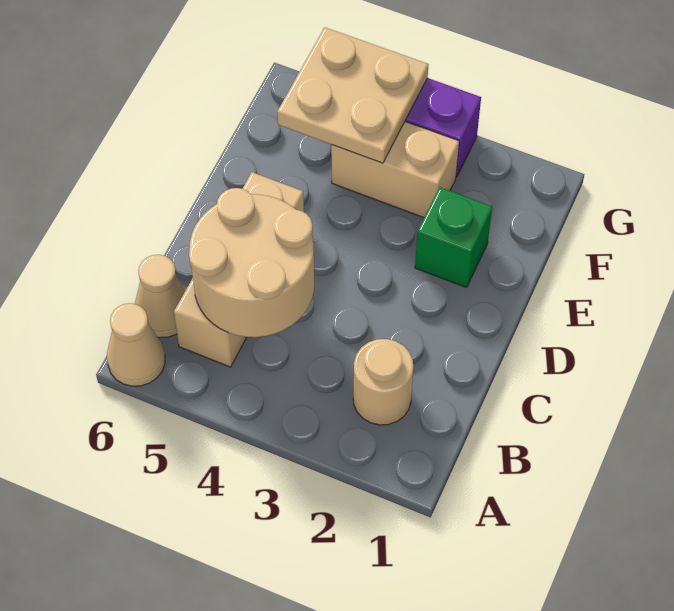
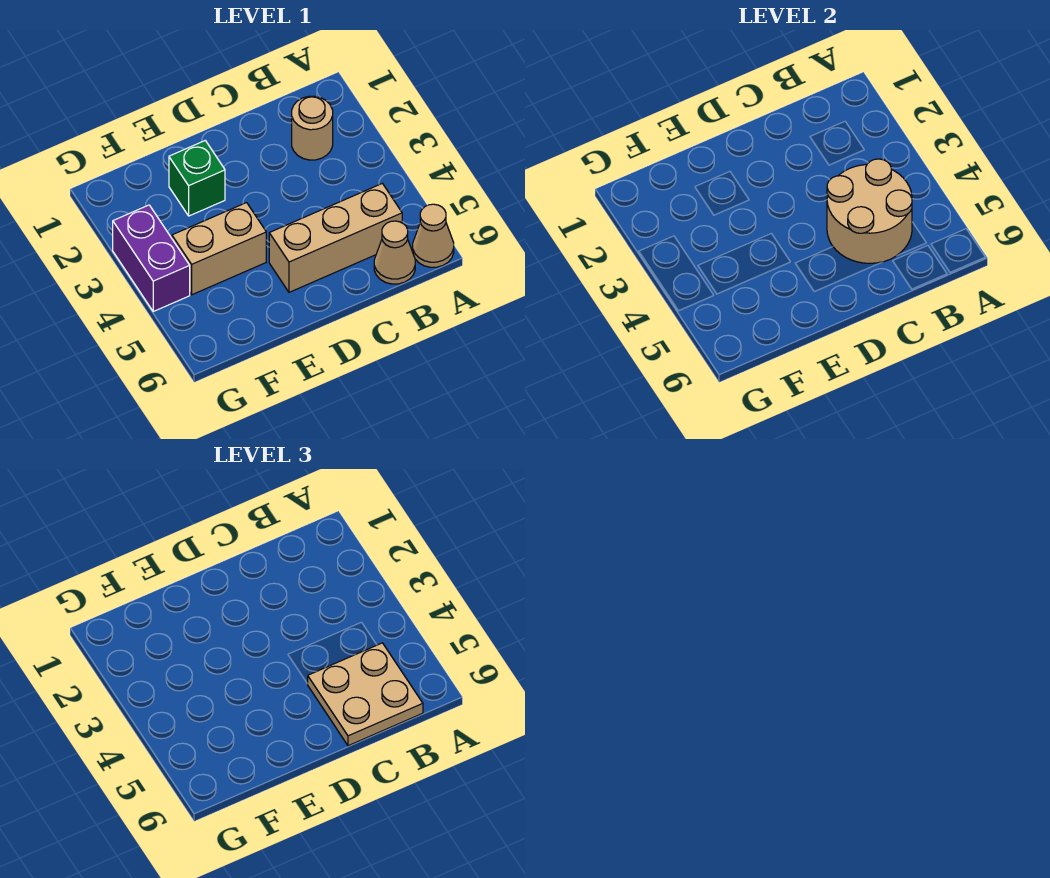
tan brick F3:F4 level 1 -> tan brick E4:F4 level 1
tan plate F4:G5 level 2 -> tan plate B5:C6 level 3

